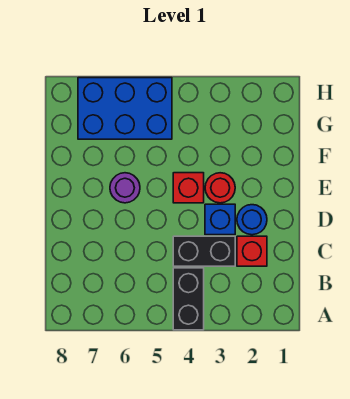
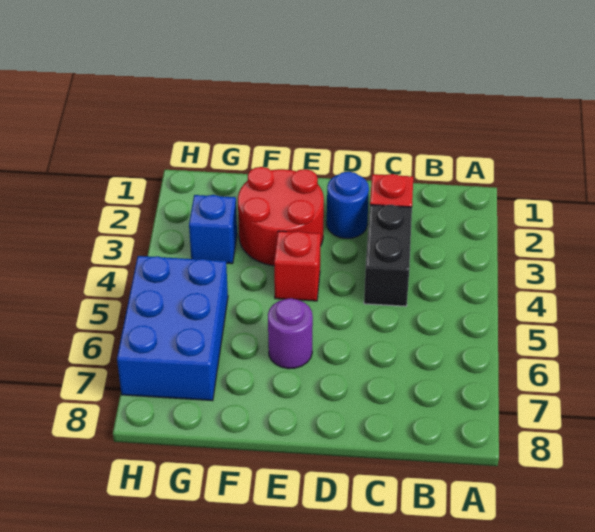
black brick A4:B4 level 1 -> none
blue brick D3 level 1 -> blue brick G3 level 1
red round brick E3 level 1 -> red round brick E2:F3 level 1

